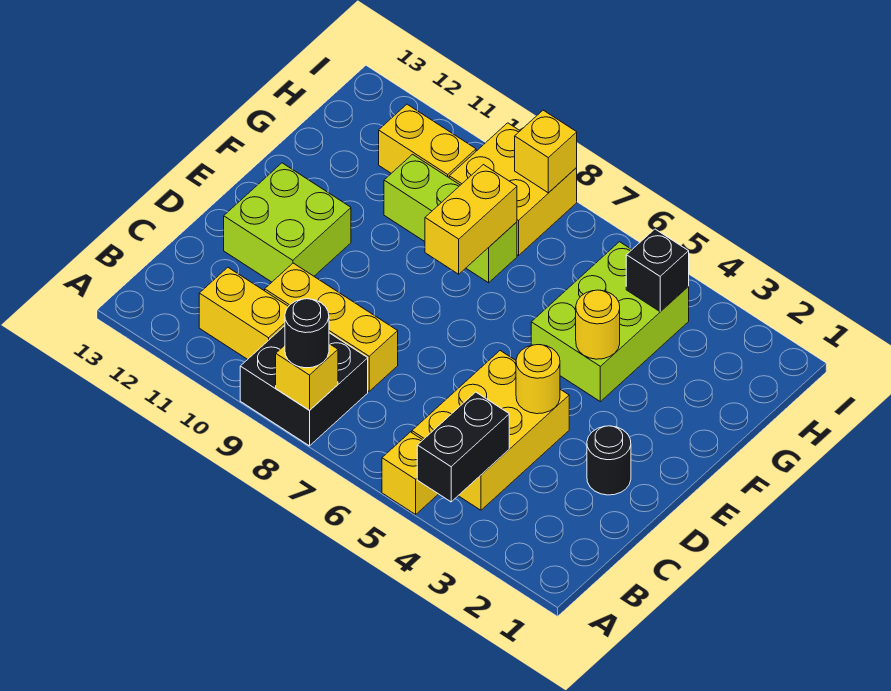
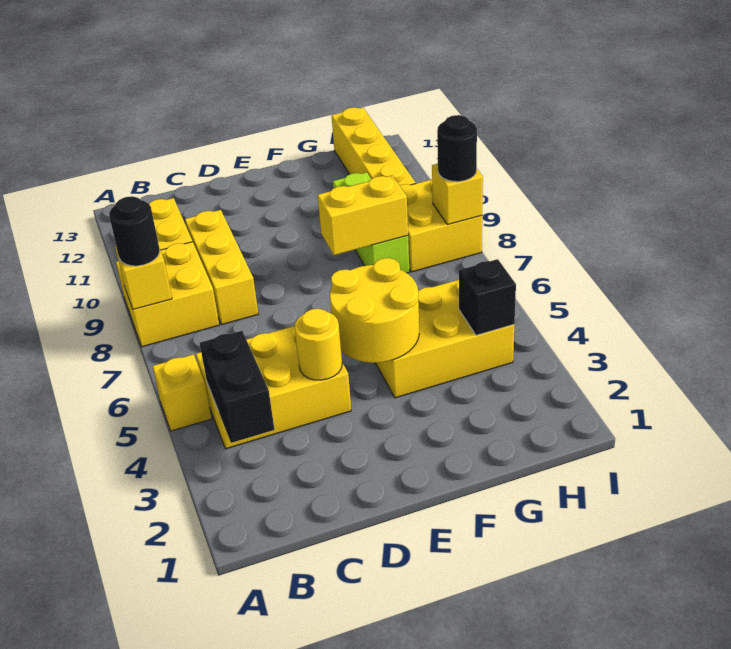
black brick A4:B4 level 2 -> black brick B3:B4 level 2
black brick A8:B9 level 1 -> yellow brick A8:B9 level 1
black round brick D2 level 1 -> black round brick I8 level 3
lime brick D11:E12 level 1 -> none
lime brick F4:H5 level 1 -> yellow brick F4:H5 level 1
yellow round brick F4 level 2 -> yellow round brick E4:F5 level 2
yellow brick H10:H11 level 1 -> yellow brick H10:H13 level 1

